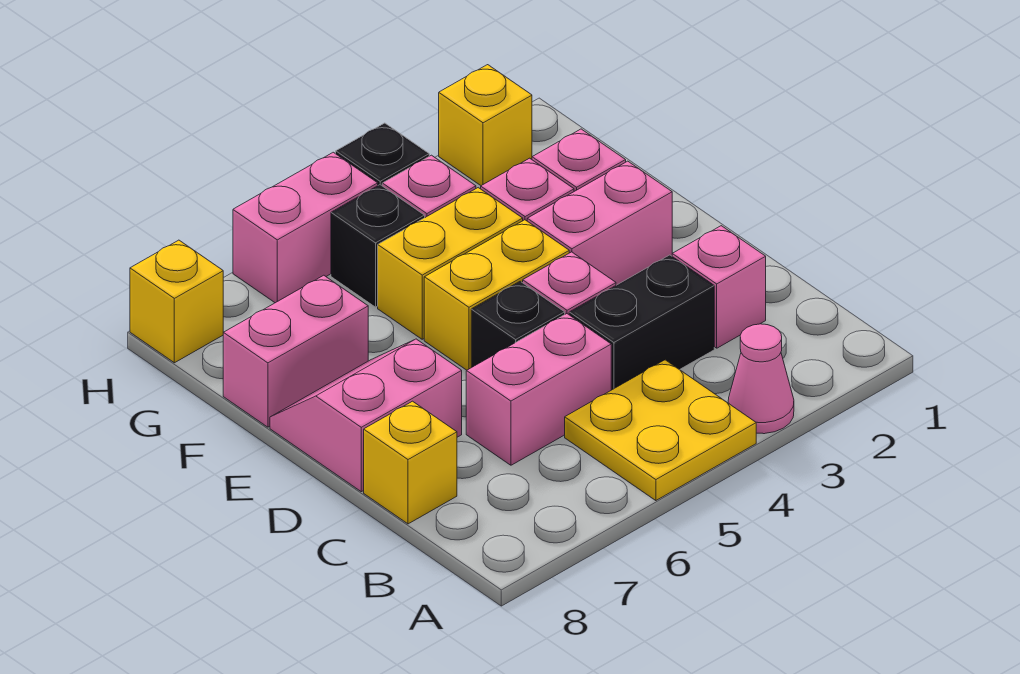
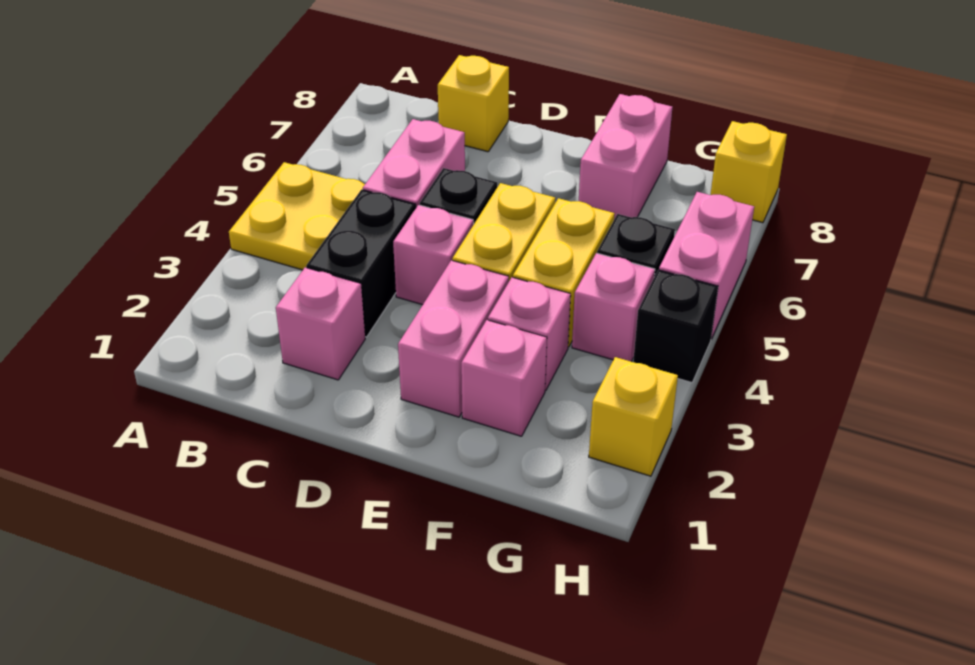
pink cone A3 level 1 -> none
pink slope D7:E8 level 1 top D -> none

